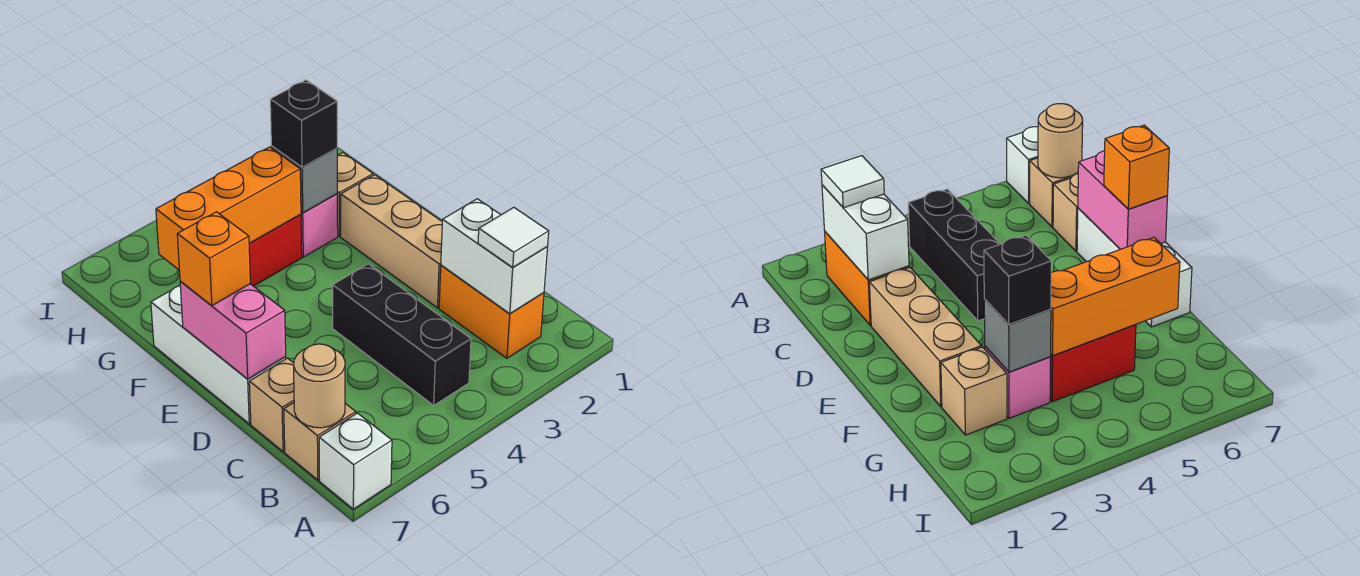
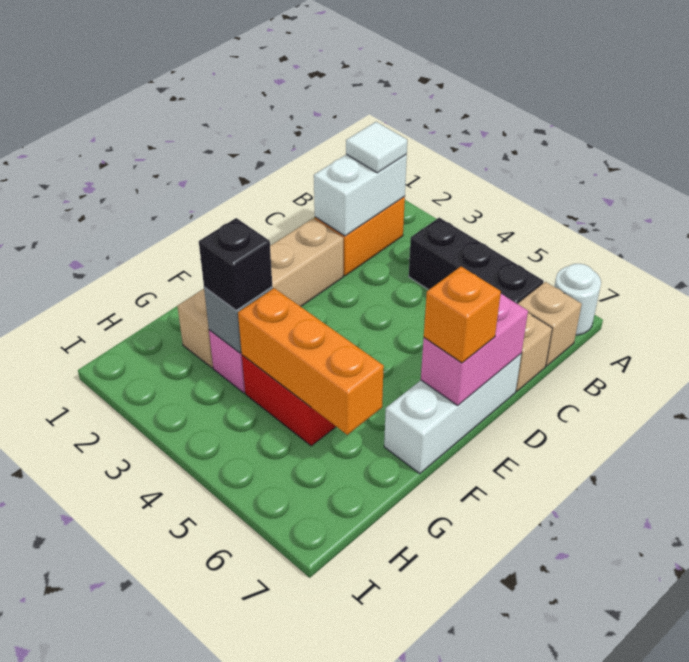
white brick A7 level 1 -> white round brick A7 level 1
black brick B4:D4 level 1 -> black brick B4:B6 level 1
tan round brick B7 level 2 -> none

